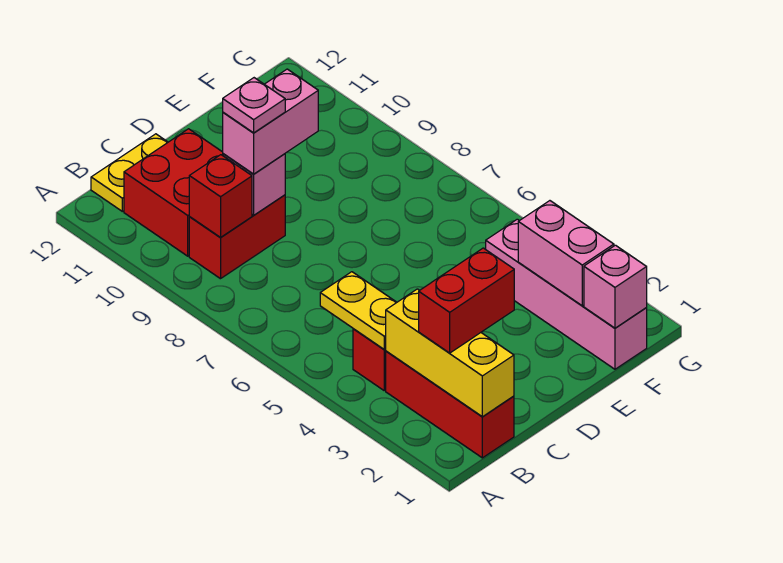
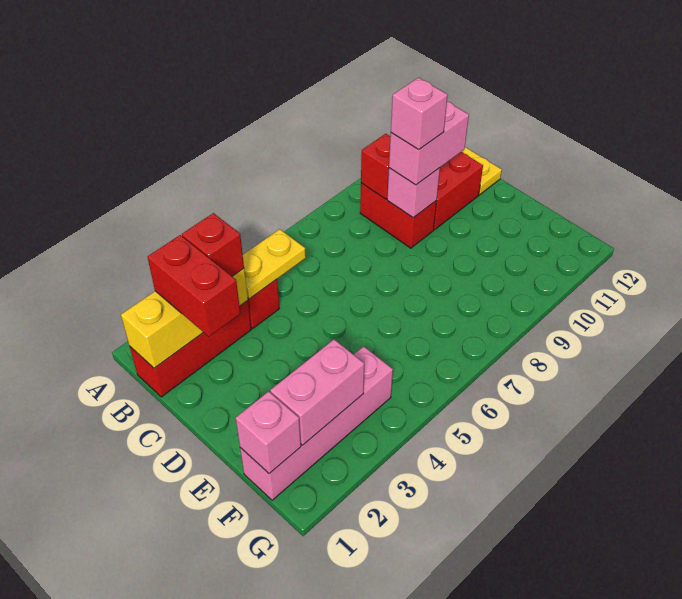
none -> red brick B3 level 3
pink brick C9:D9 level 3 -> pink brick C9:C10 level 3
pink plate C9 level 4 -> pink brick C9 level 4

